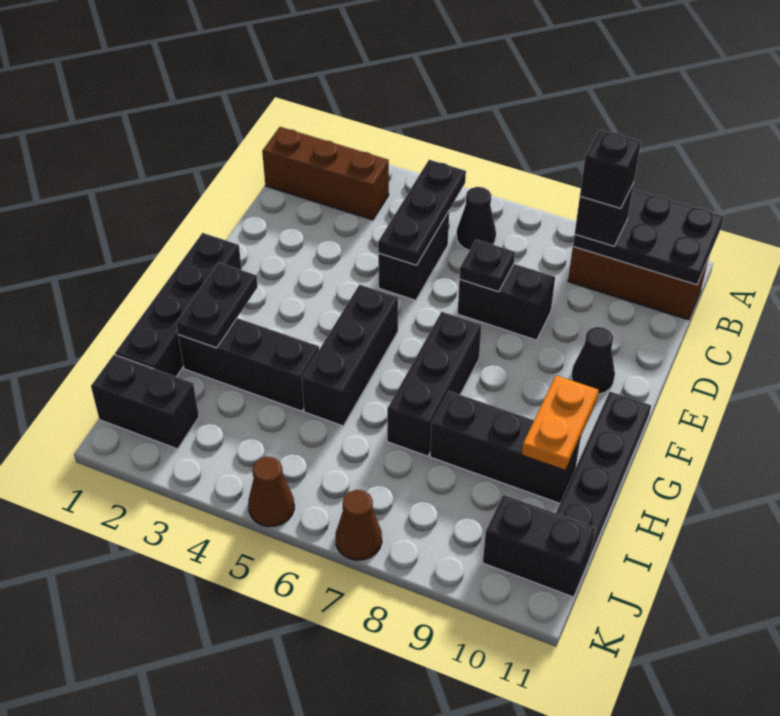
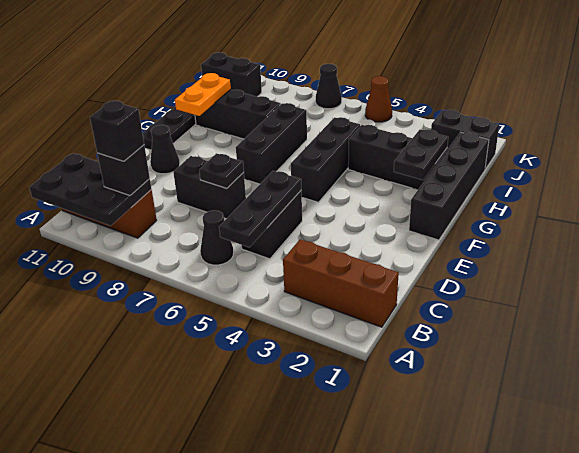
brown cone K7 level 1 -> black cone K7 level 1

